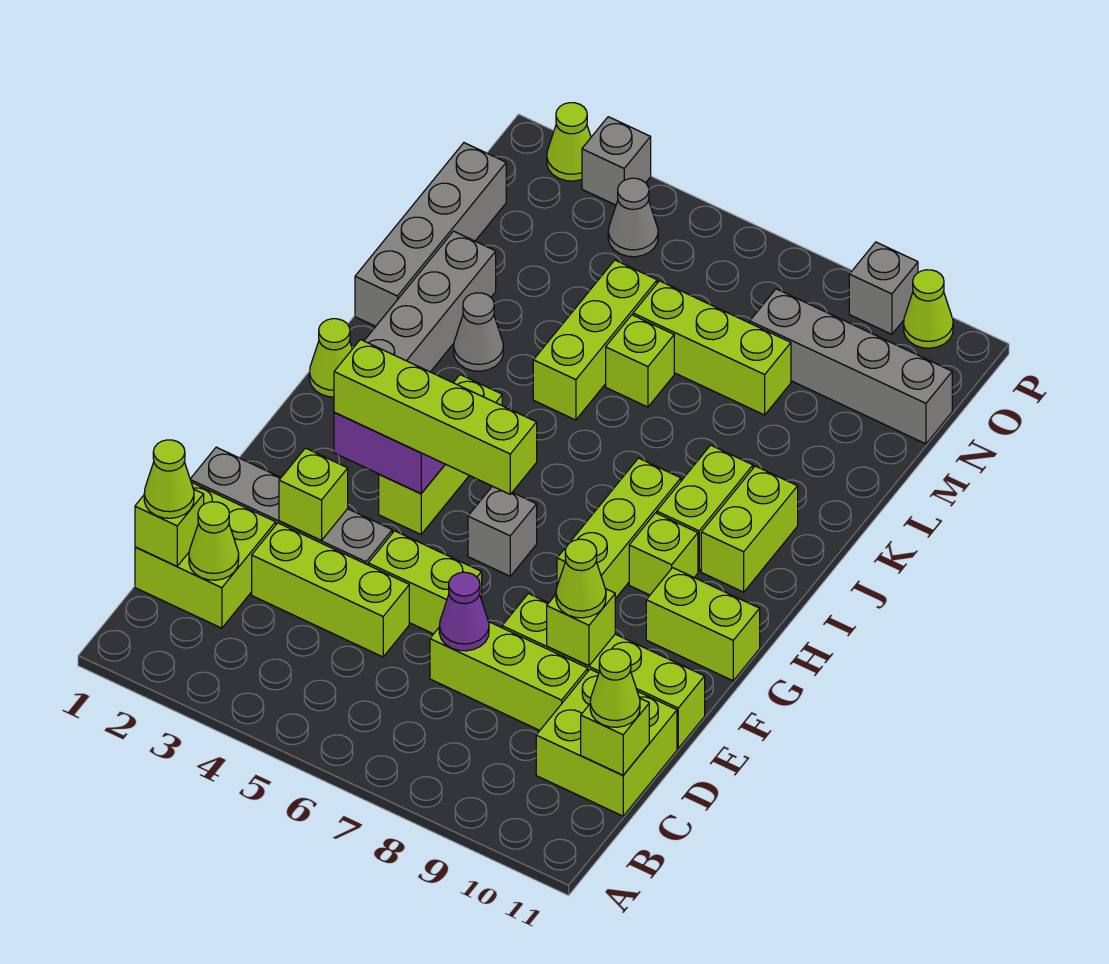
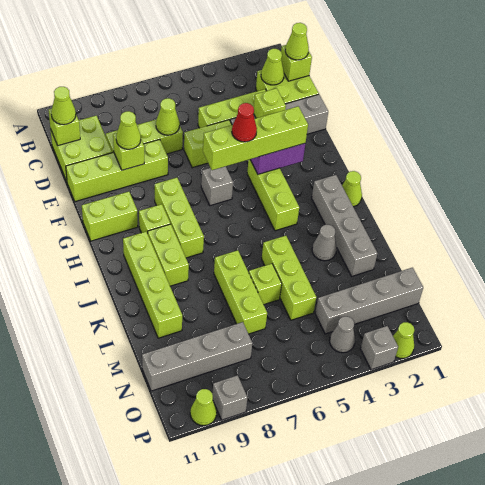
purple cone D7 level 2 -> lime cone D7 level 2
none -> red cone G5 level 4
lime brick I10:J10 level 1 -> lime brick I10:L10 level 1
grey brick K1:N1 level 1 -> grey brick N1:N4 level 1
lime brick M6:M8 level 1 -> lime brick K7:M7 level 1

